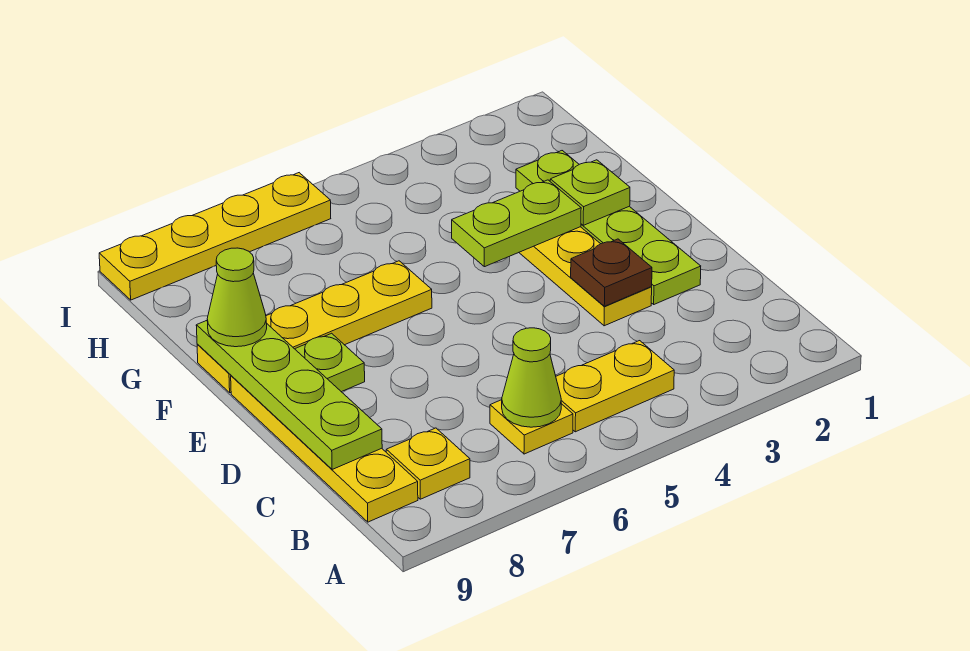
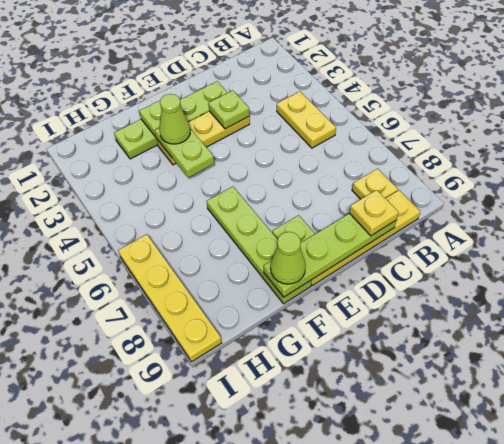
yellow plate B6 level 1 -> yellow plate C9 level 3
lime cone B6 level 2 -> lime cone F3 level 3
brown plate D3 level 2 -> lime plate D3 level 2
yellow plate F6:F9 level 1 -> lime plate F6:F9 level 1

